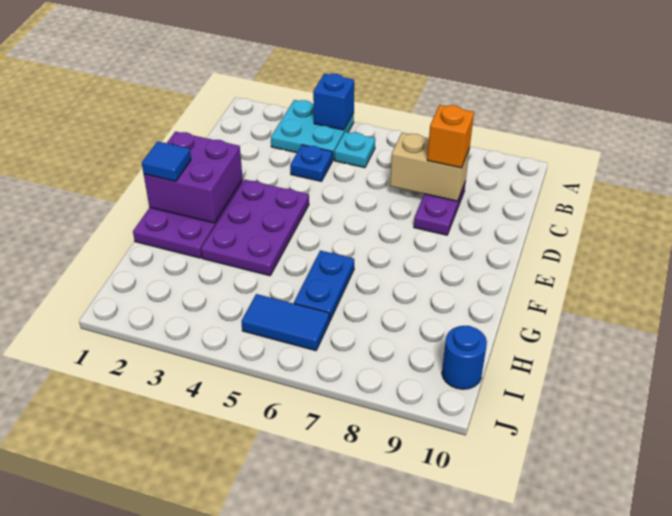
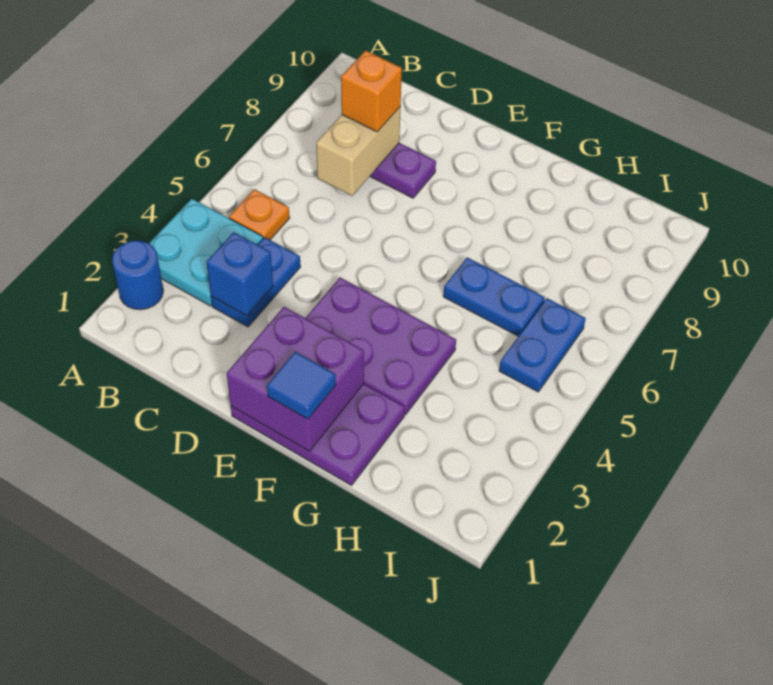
blue brick A4 level 2 -> blue brick C3 level 2
cyan plate B5 level 1 -> orange plate B5 level 1
blue plate C4 level 1 -> blue plate C3:C4 level 1
blue tile I5:I6 level 1 -> blue plate I5:I6 level 1
blue round brick I10 level 1 -> blue round brick A2 level 1

